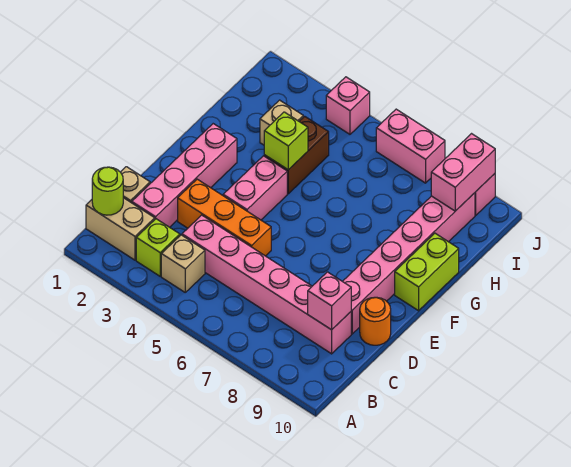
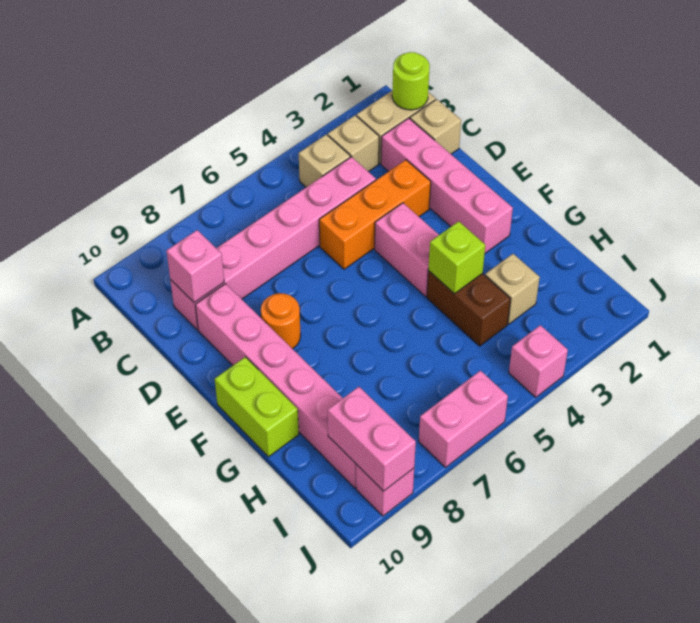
lime brick B3 level 1 -> tan brick B3 level 1
orange round brick D10 level 1 -> orange round brick E8 level 1

